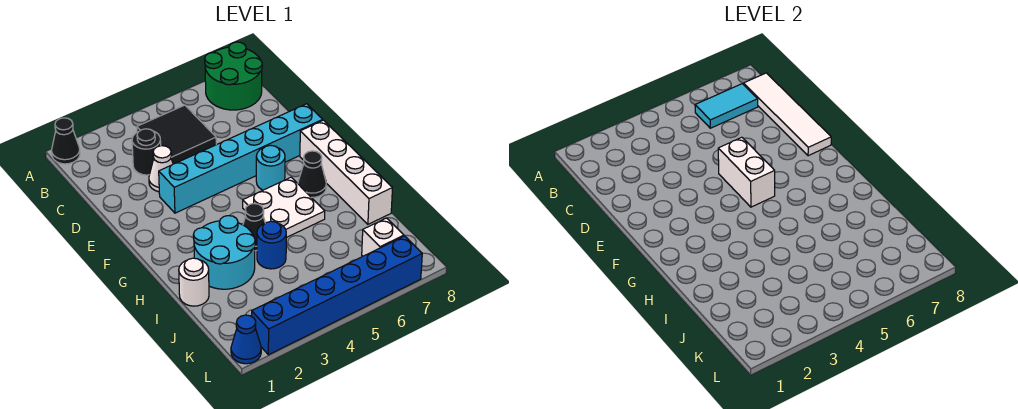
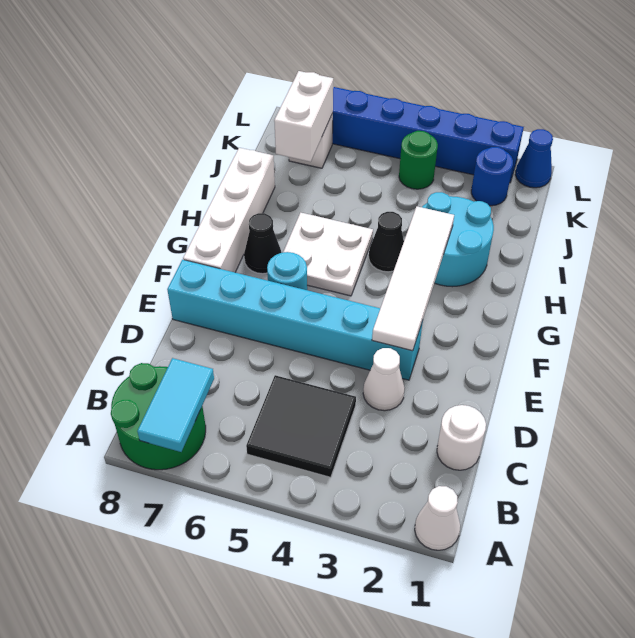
black cone A1 level 1 -> white cone A1 level 1
cyan tile B6:B7 level 2 -> cyan tile A7:B7 level 2
white tile B8:E8 level 2 -> white tile E3:H3 level 2
black round brick C3 level 1 -> none
white brick E5:F5 level 2 -> white brick J7:K7 level 2
white round brick I1 level 1 -> white round brick C1 level 1
blue round brick I4 level 1 -> blue round brick K2 level 1
none -> green round brick K4 level 1

